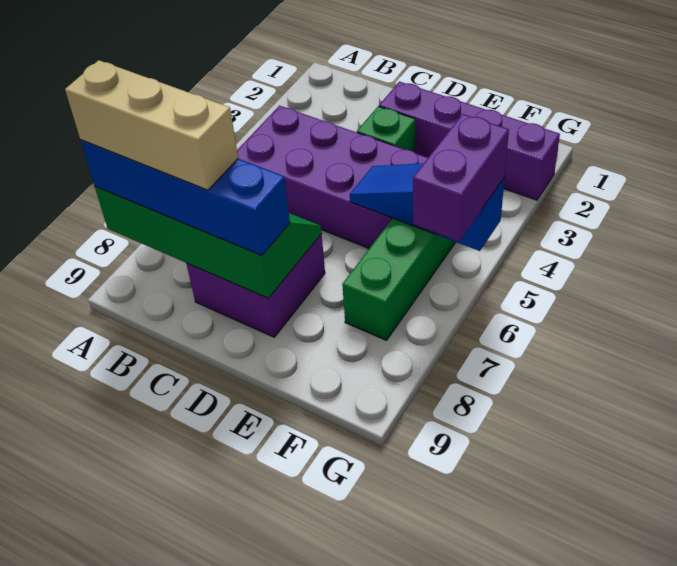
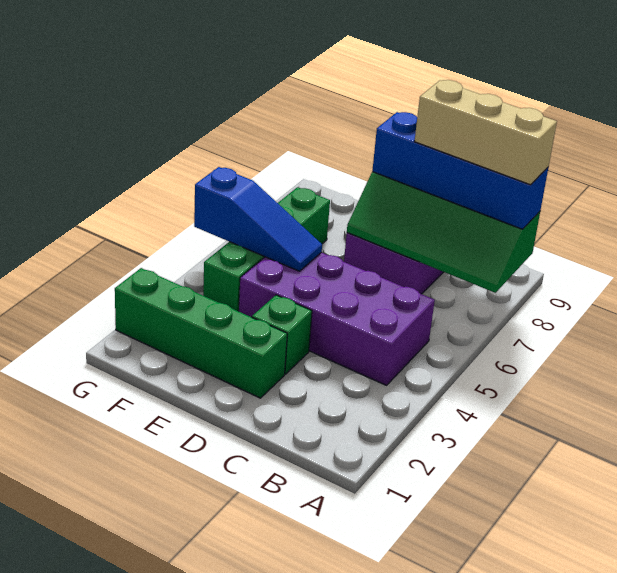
purple brick D2:G2 level 1 -> green brick D2:G2 level 1
purple brick G5:G6 level 3 -> none

